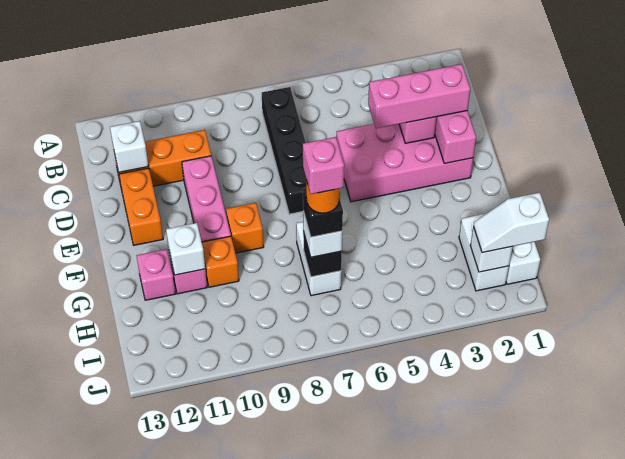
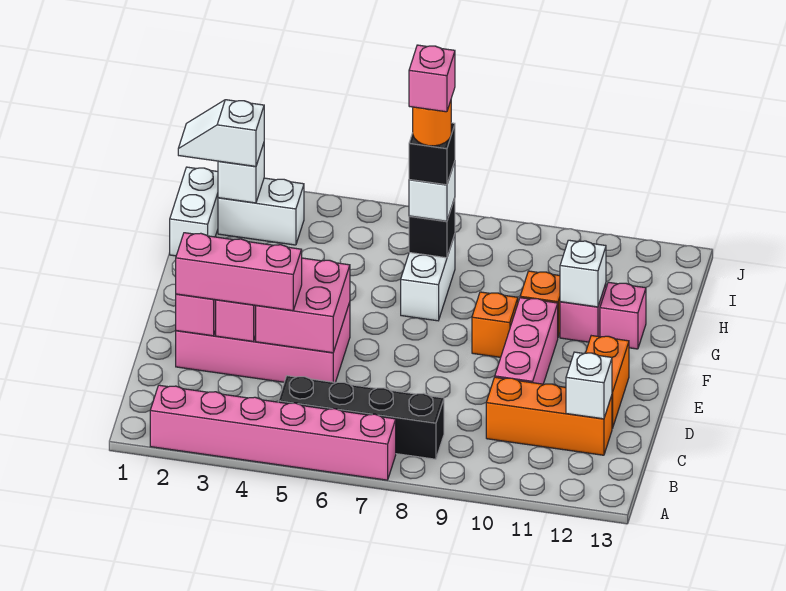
none -> pink brick A2:A7 level 1
black brick B7:E7 level 1 -> black brick B5:B8 level 1
none -> pink brick D4:E5 level 2
white brick H2:I2 level 1 -> white brick I2:I3 level 1
white slope I1:I2 level 3 top 1 -> white slope I1:I2 level 3 top 2

